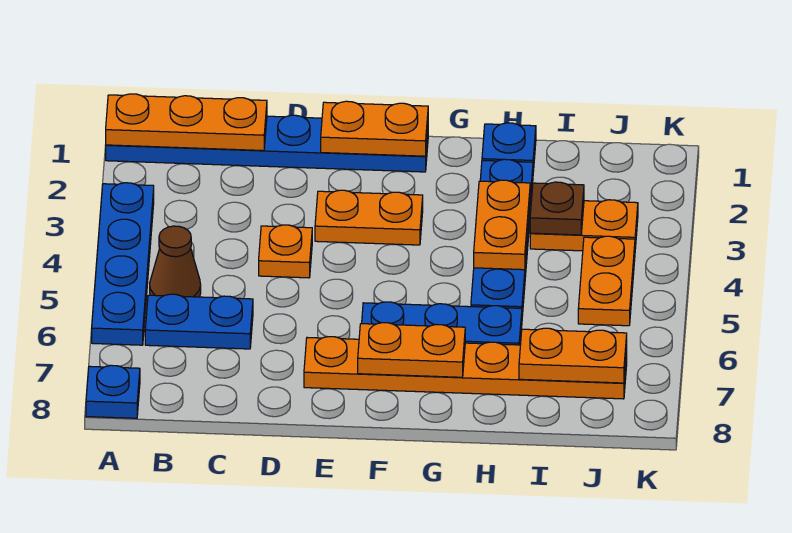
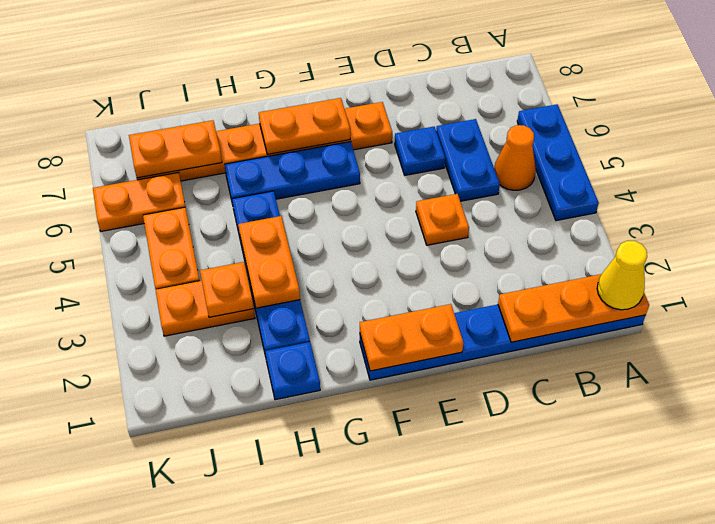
none -> yellow cone A1 level 3
blue plate A3:A6 level 1 -> blue plate A4:A6 level 1
blue plate A8 level 1 -> blue plate D6 level 1
brown cone B5 level 1 -> orange cone B5 level 1
blue plate B6:C6 level 1 -> blue plate C5:C6 level 1
orange plate E3:F3 level 1 -> orange plate J6:K6 level 1
brown plate I3 level 2 -> orange plate I3 level 2

